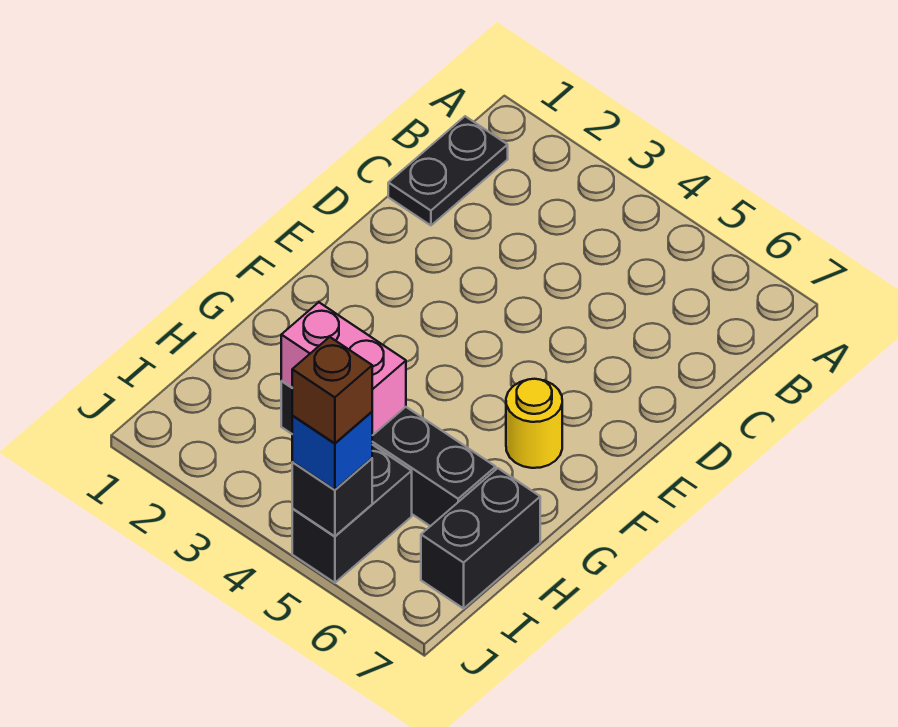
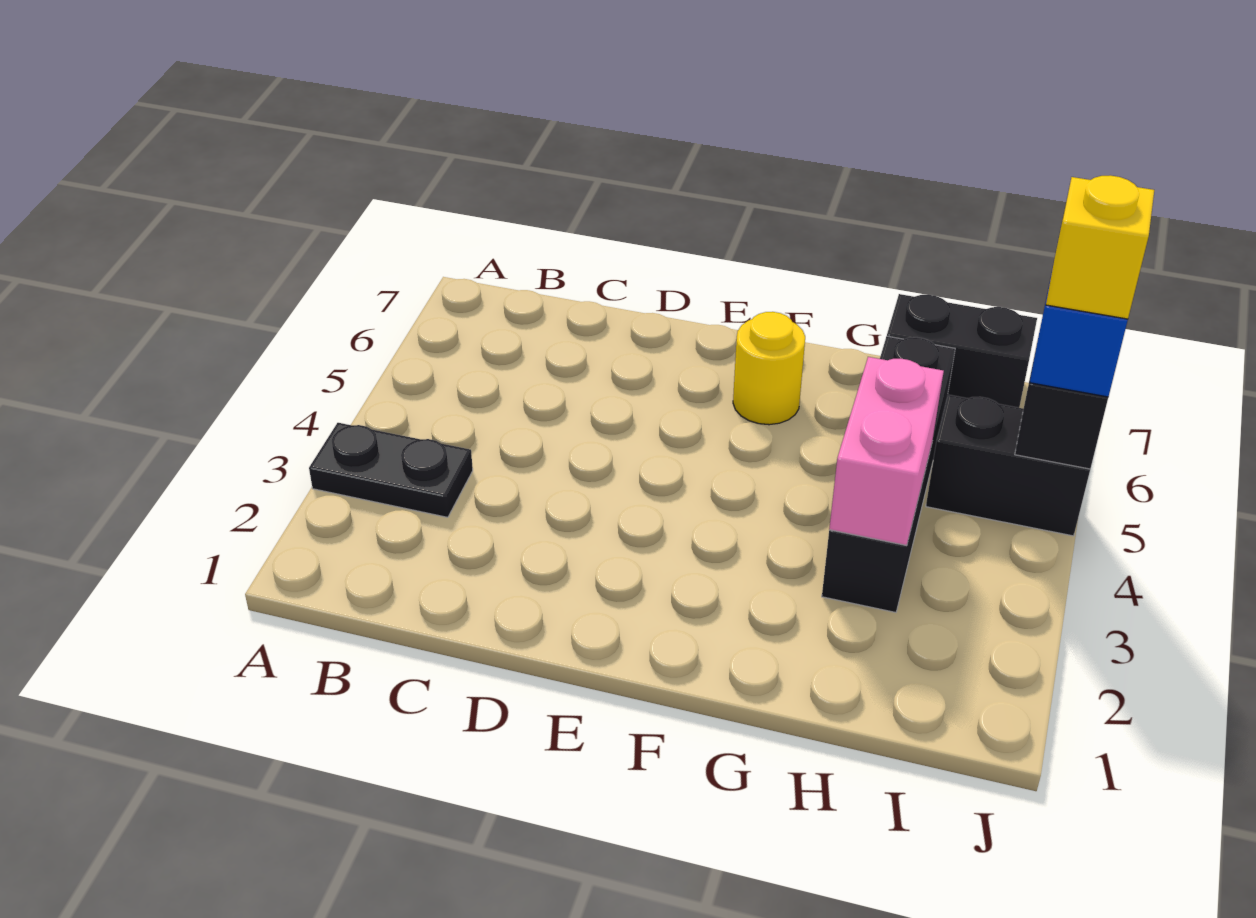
black plate B1:C1 level 1 -> black plate A3:B3 level 1
brown brick J5 level 4 -> yellow brick J5 level 4

